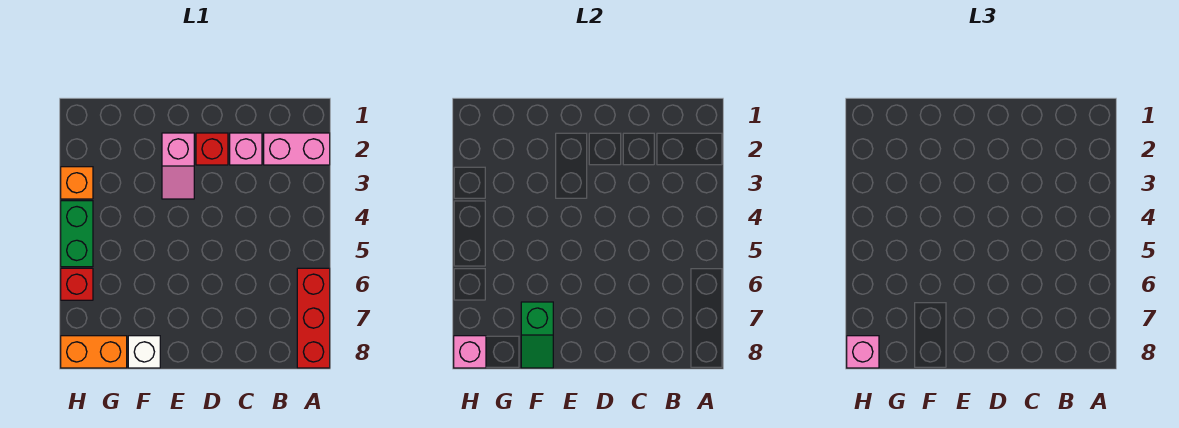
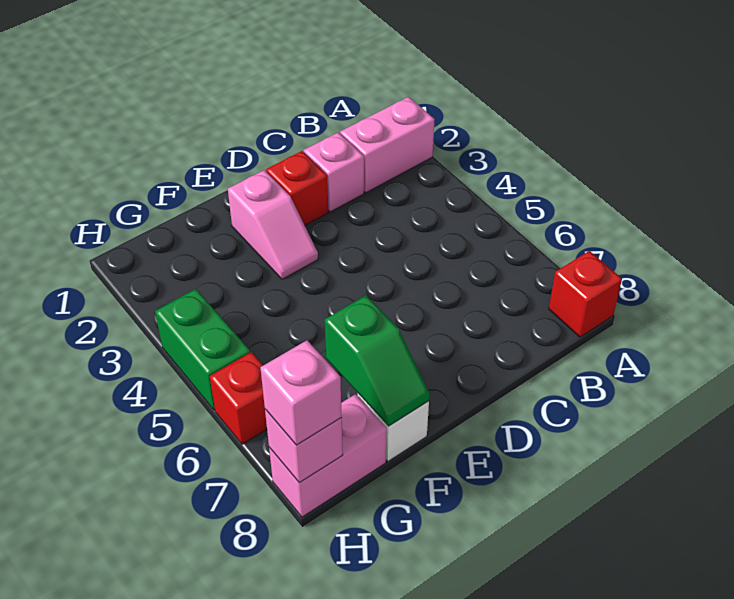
red brick A6:A8 level 1 -> red brick A8 level 1
orange brick G8:H8 level 1 -> pink brick G8:H8 level 1
orange brick H3 level 1 -> none

